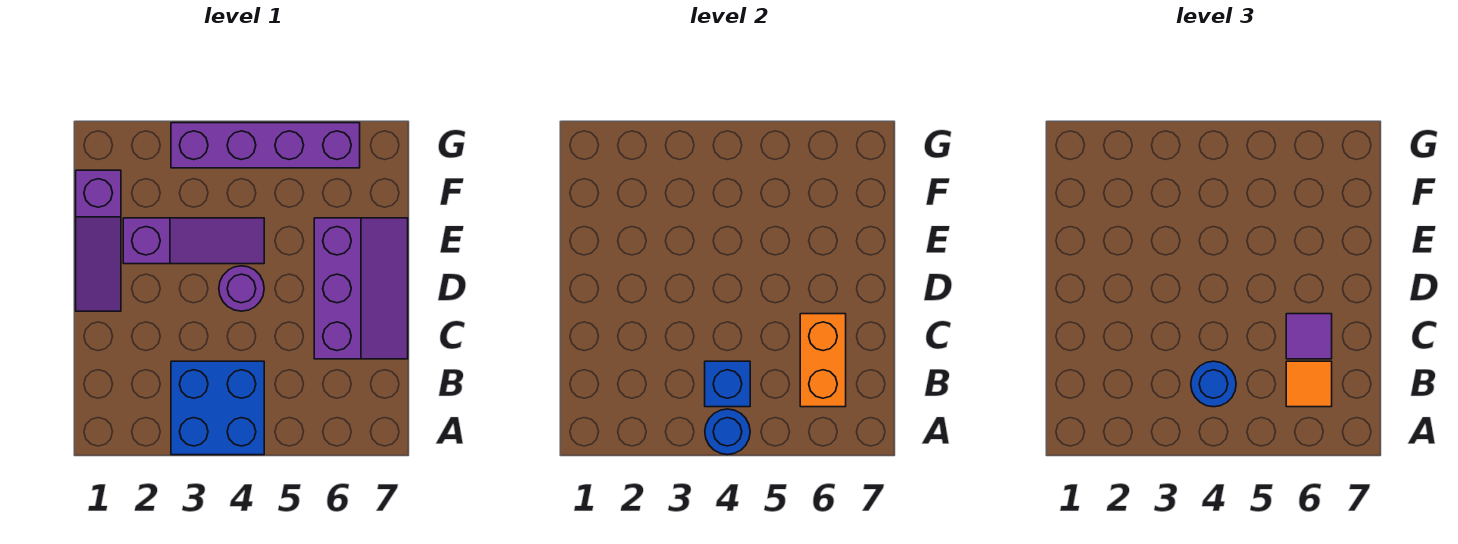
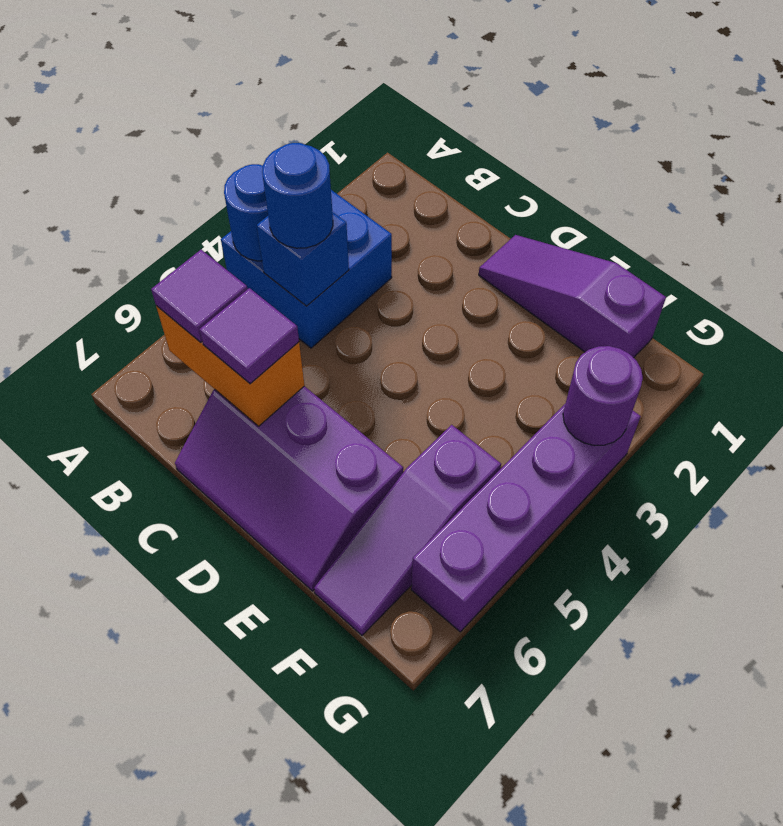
orange tile B6 level 3 -> purple tile B6 level 3
purple round brick D4 level 1 -> purple round brick G3 level 2
purple slope E2:E4 level 1 top 2 -> purple slope F5:F7 level 1 top 5

